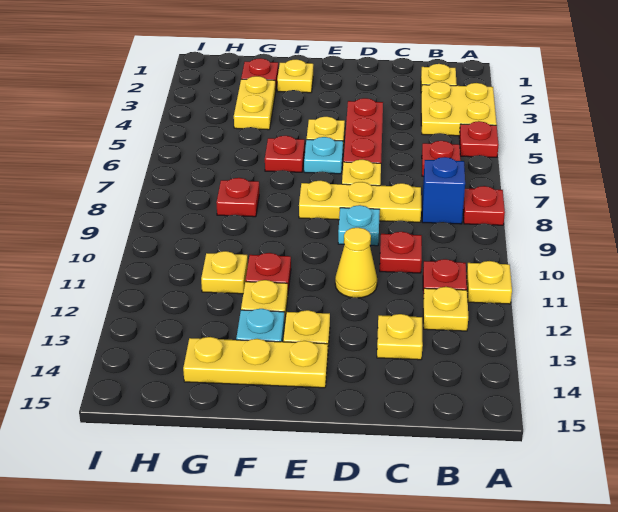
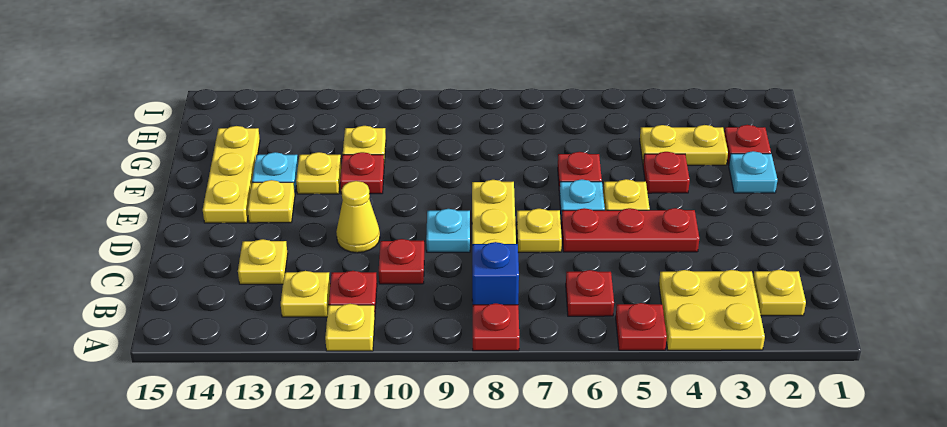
yellow plate F2 level 1 -> cyan plate F2 level 1
red plate G8 level 1 -> red plate F4 level 1

